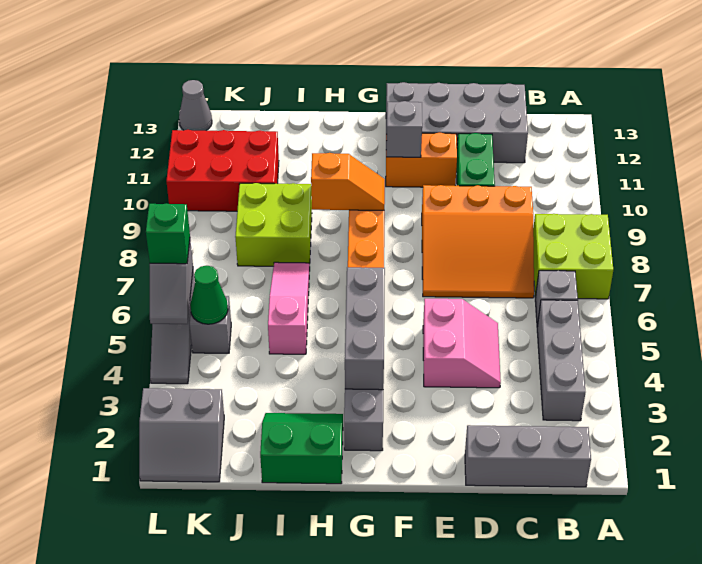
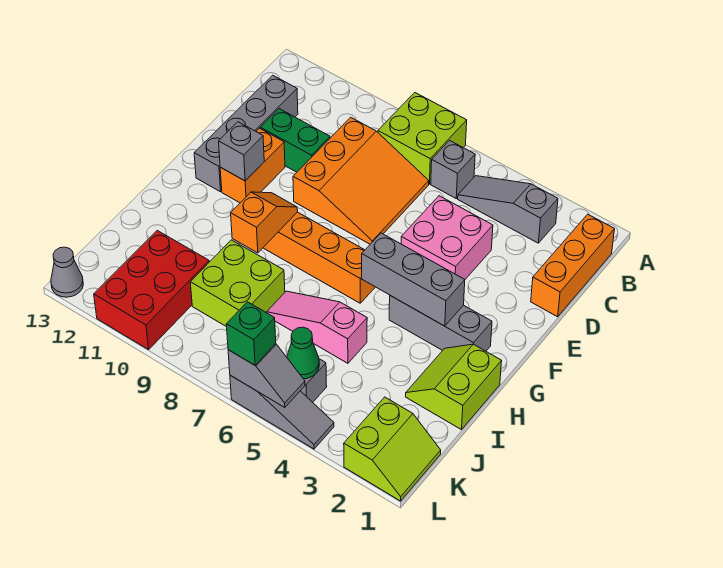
grey brick B1:D1 level 1 -> orange brick B1:D1 level 1
grey brick B3:B5 level 1 -> grey slope B3:B5 level 1 top 3
grey brick C12:F13 level 1 -> grey brick C12:F12 level 1
pink slope D4:E5 level 1 top E -> pink brick D4:E5 level 1
green slope H1:I2 level 1 top 1 -> lime slope H1:I2 level 1 top 1
grey slope K1:L2 level 1 top 2 -> lime slope K1:L2 level 1 top 2

